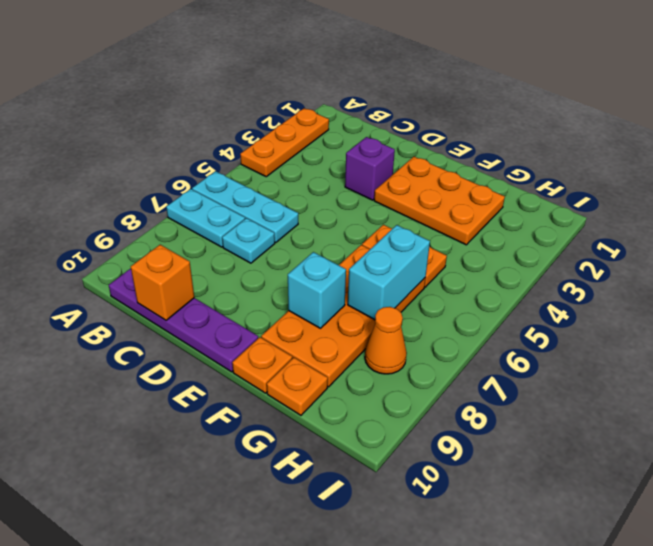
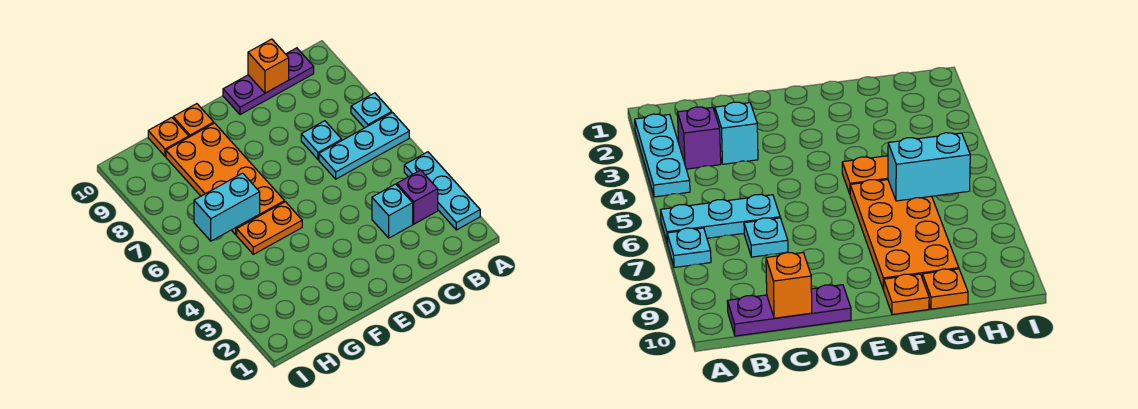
orange plate A2:A4 level 1 -> cyan plate A2:A4 level 1
cyan plate A7:B7 level 1 -> cyan plate A7 level 1
purple plate B10:E10 level 1 -> purple plate B10:D10 level 1
purple brick D3 level 1 -> purple brick B3 level 1
orange plate E2:G3 level 1 -> none
cyan brick F8 level 2 -> cyan brick C3 level 1
cyan brick G6:G7 level 2 -> cyan brick G6:H6 level 2
orange cone H8 level 1 -> none

